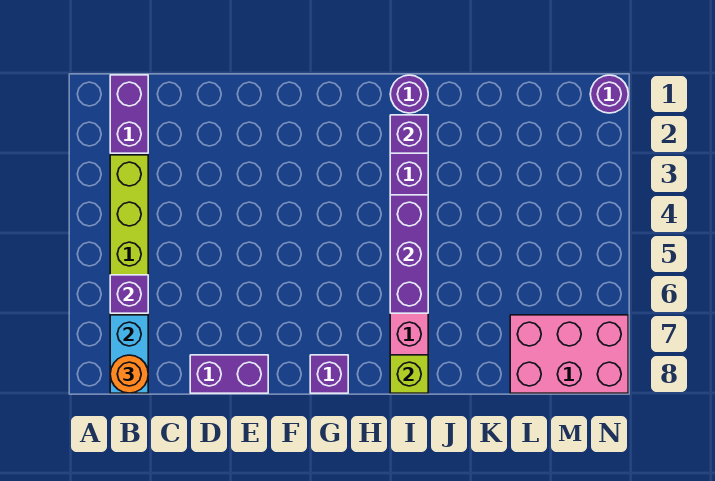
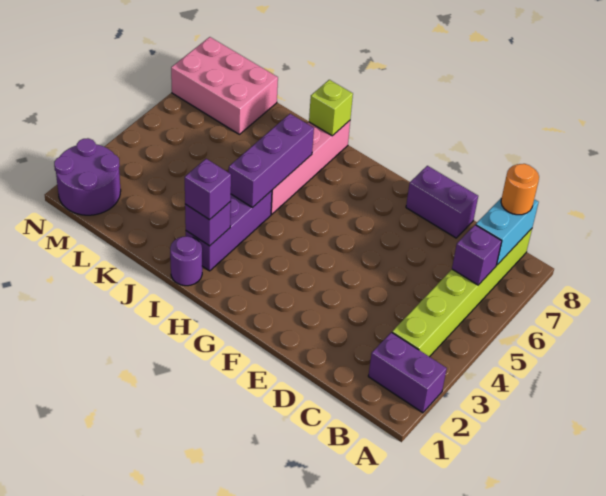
purple brick B1:B2 level 1 -> purple brick A2:B2 level 1
purple brick G8 level 1 -> purple brick I2 level 3
purple round brick N1 level 1 -> purple round brick M1:N2 level 1

